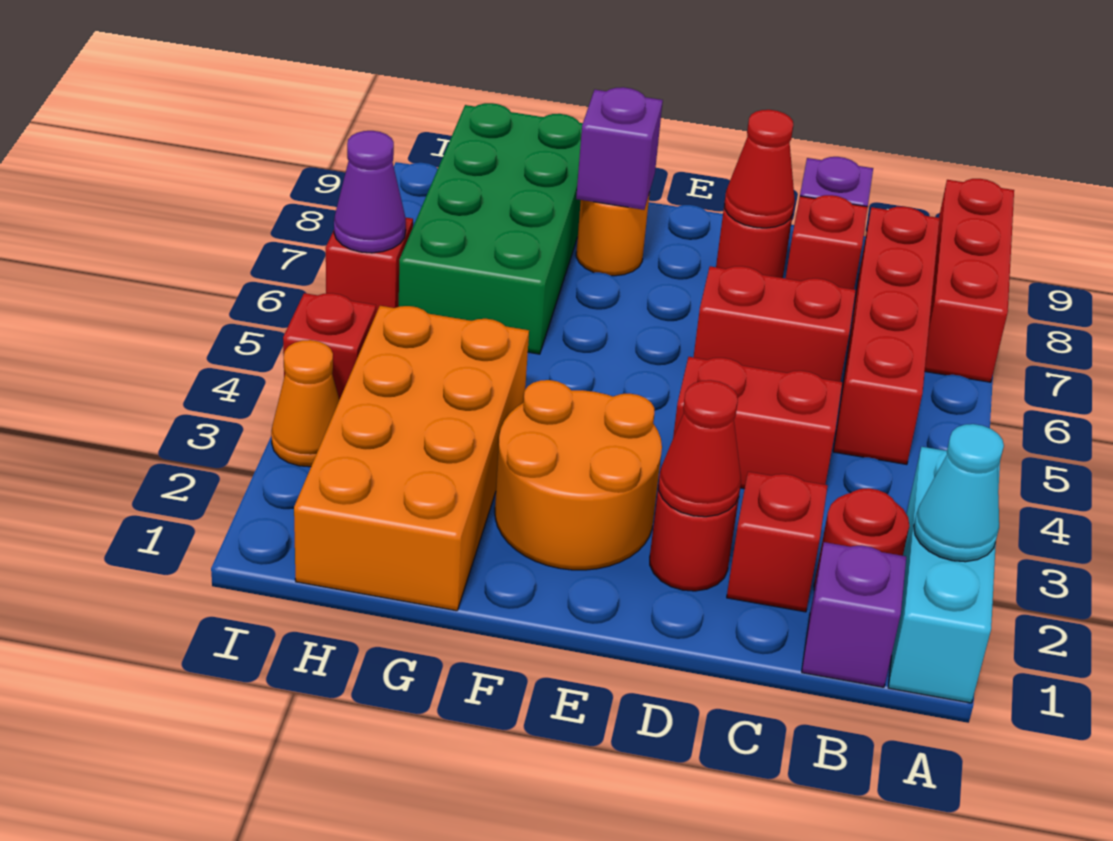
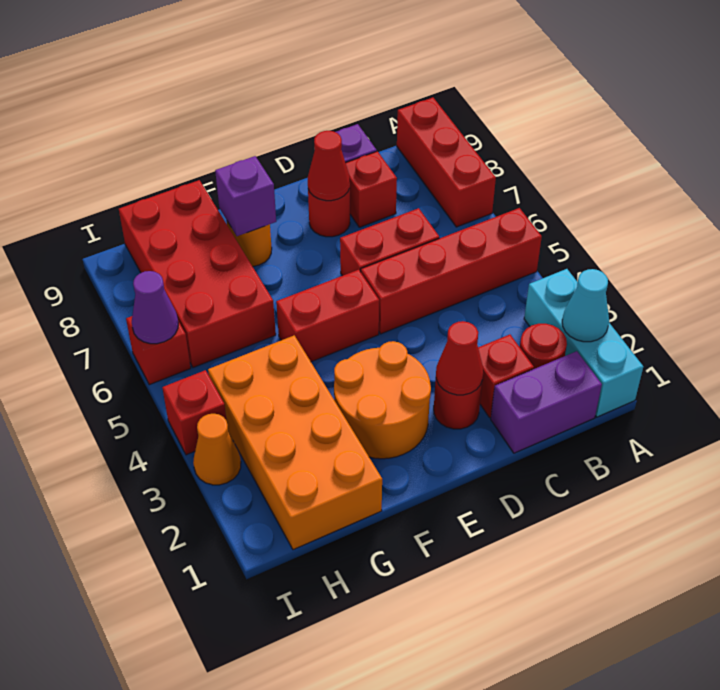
purple brick B1 level 1 -> purple brick B1:C1 level 1
red brick B5:B8 level 1 -> red brick A5:D5 level 1
red brick C4:D4 level 1 -> red brick E5:F5 level 1
green brick G6:H9 level 1 -> red brick G6:H9 level 1

